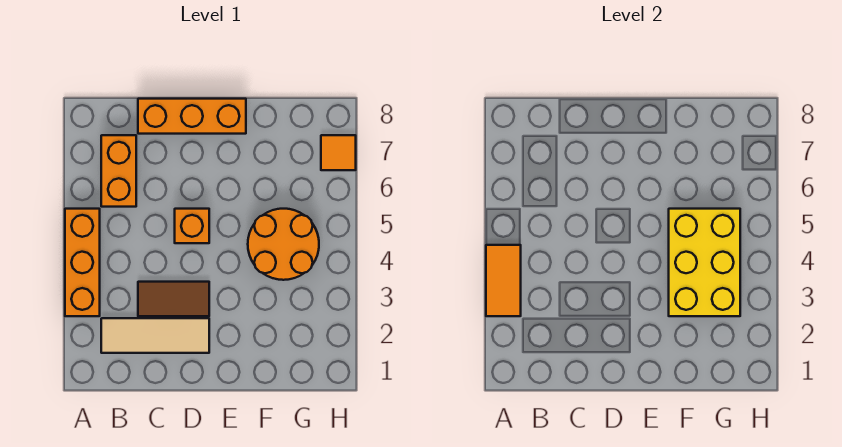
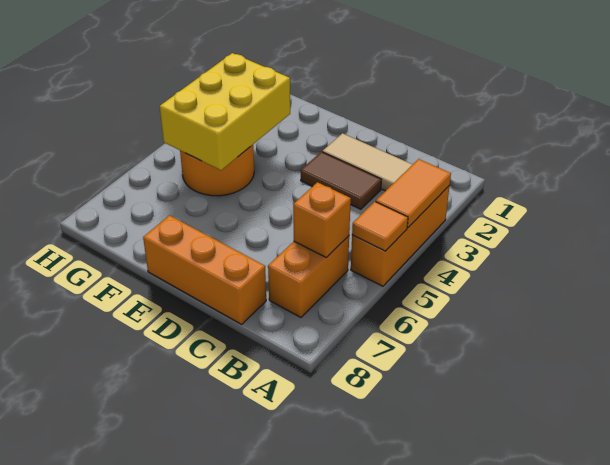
orange brick D5 level 1 -> orange brick B6 level 2
orange tile H7 level 1 -> orange tile A5 level 2

